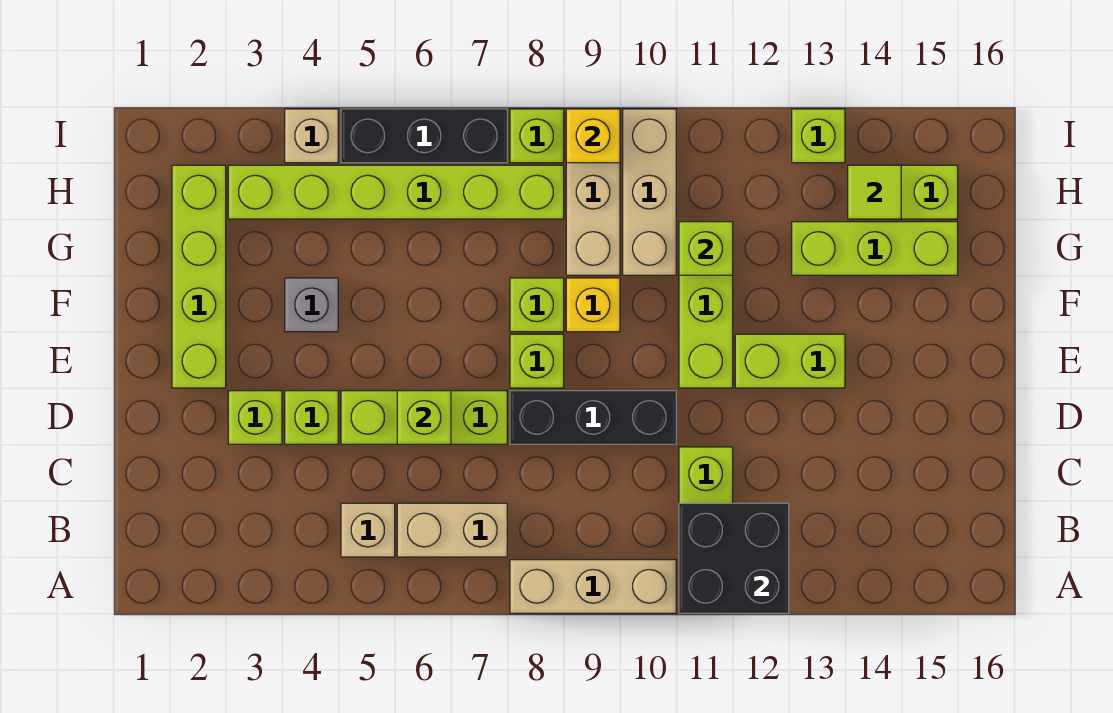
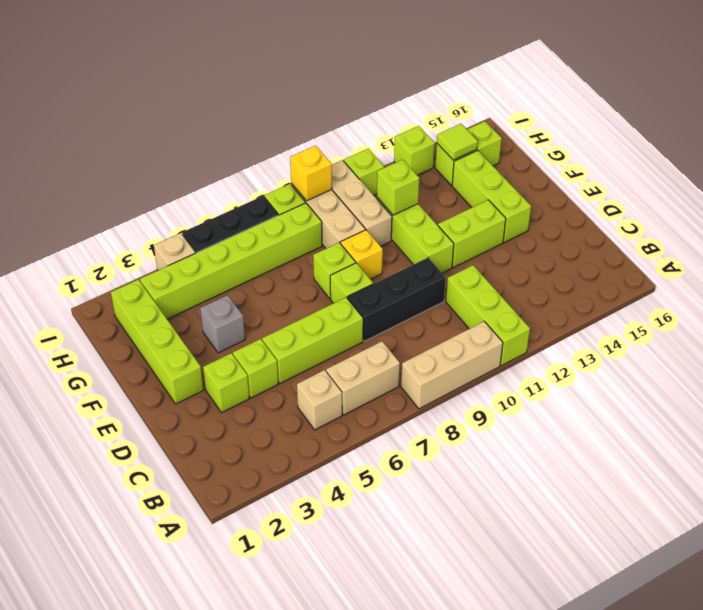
black brick A11:B12 level 2 -> none
lime brick D6 level 2 -> lime brick I11 level 1
lime brick G13:G15 level 1 -> lime brick E14:G14 level 1

